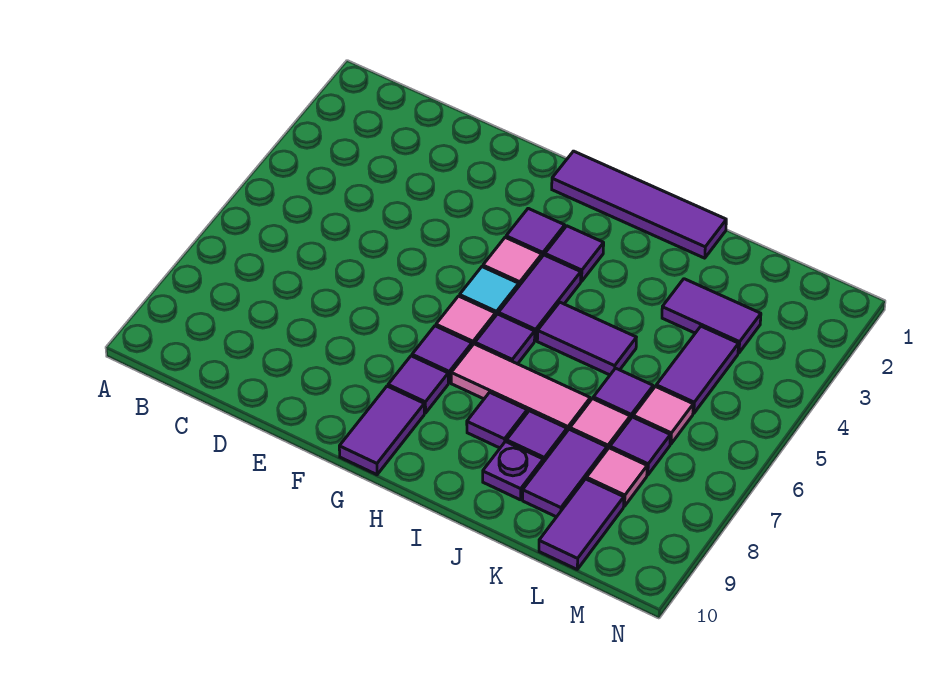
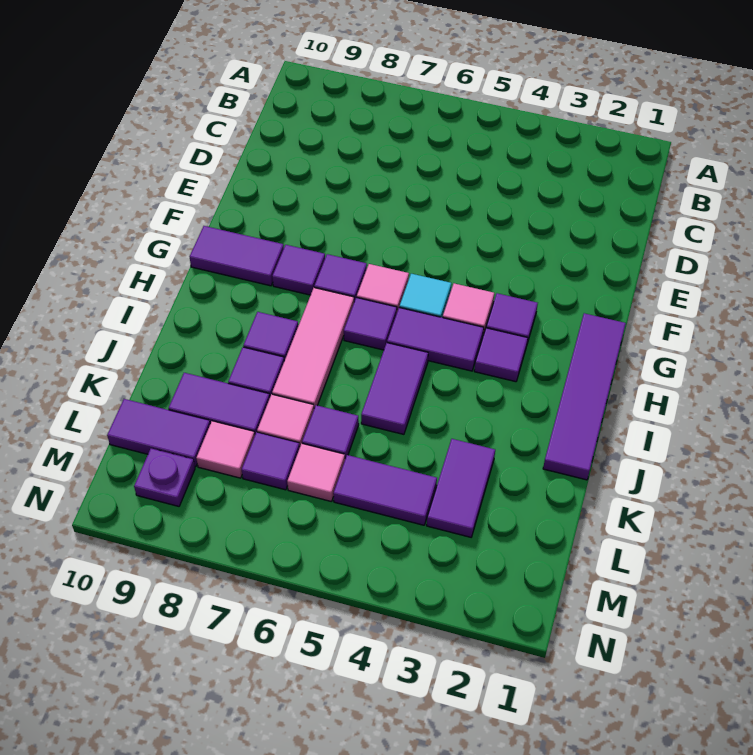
purple plate J9 level 1 -> purple plate M9 level 1

